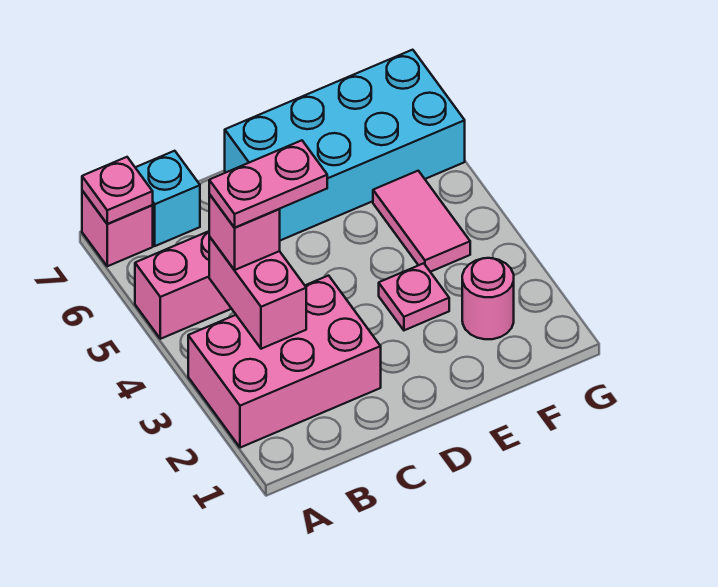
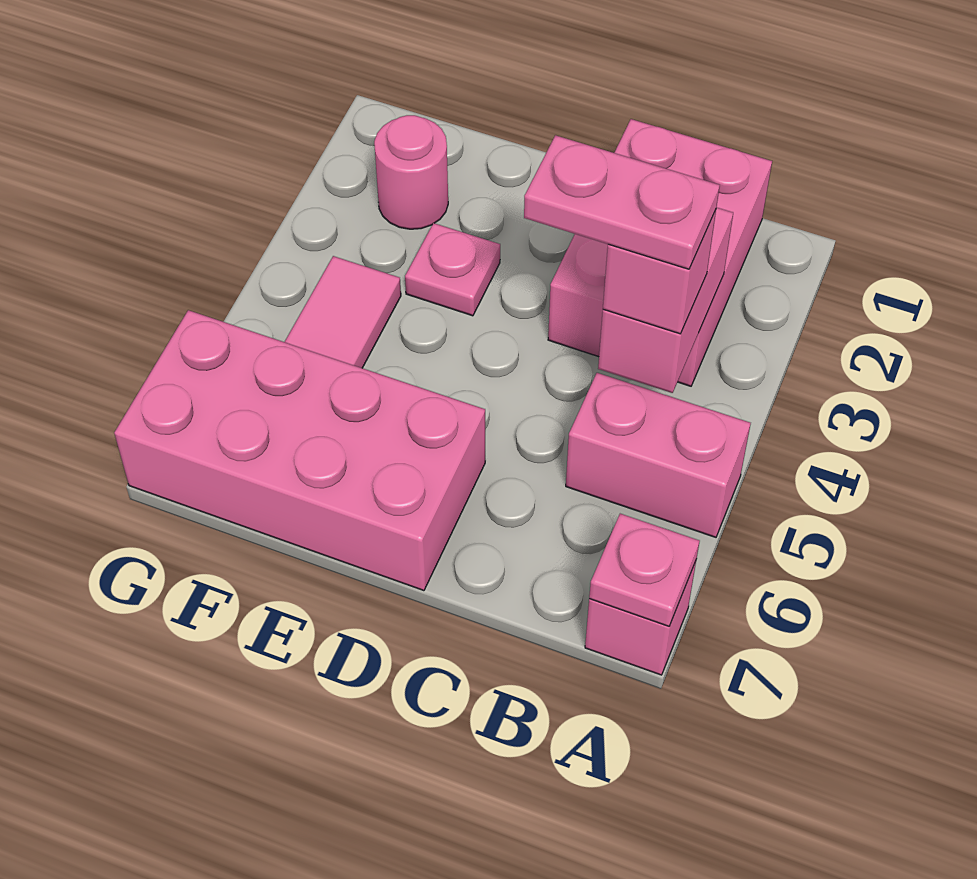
pink brick A2:C3 level 1 -> pink brick B1:C3 level 1
cyan brick B7 level 1 -> none
cyan brick D6:G7 level 1 -> pink brick D6:G7 level 1

